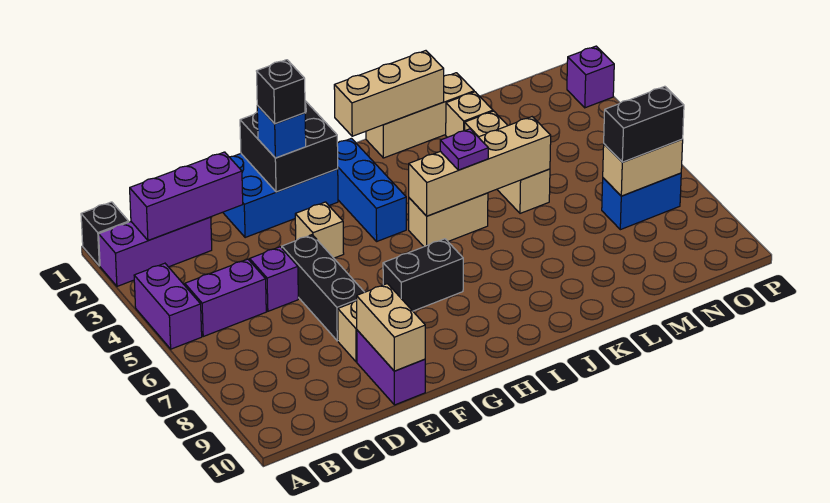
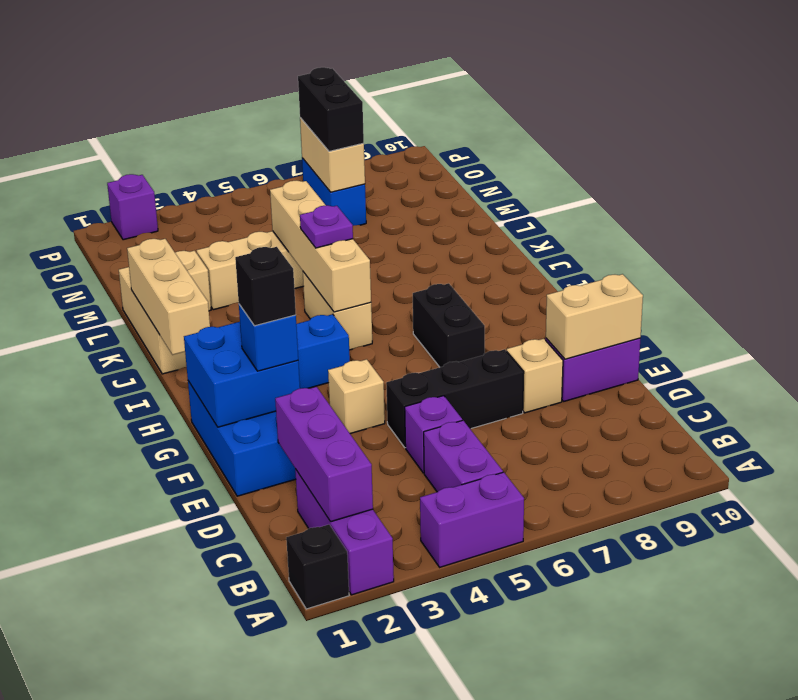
black brick F1:G2 level 2 -> blue brick F1:G2 level 2

